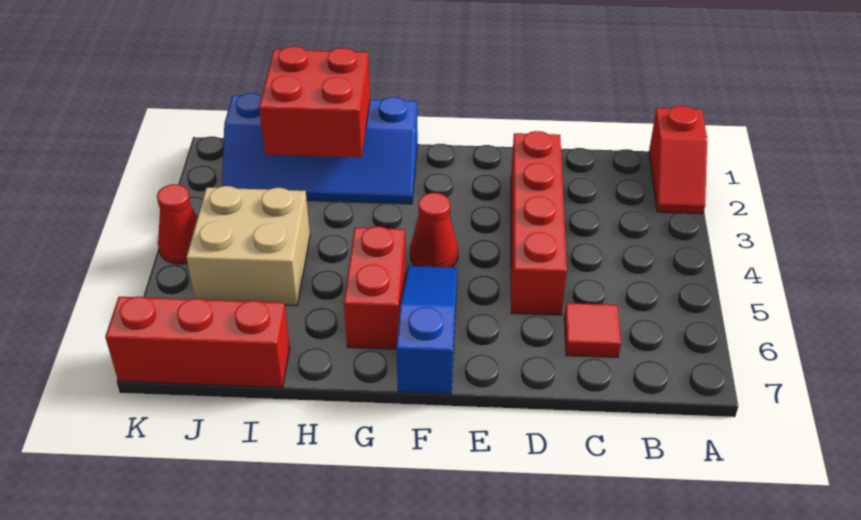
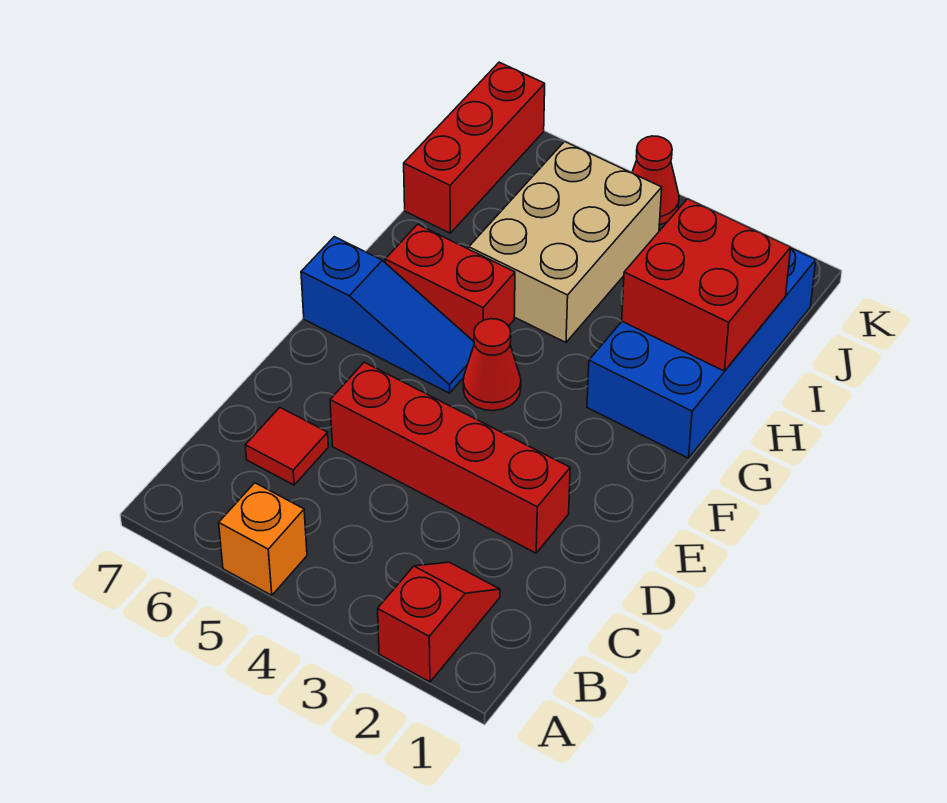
red slope A1:A2 level 1 top 1 -> red slope A2:B2 level 1 top A
none -> orange brick A5 level 1
blue slope G1:J2 level 1 top 1 -> blue brick G1:J2 level 1
tan brick I4:J5 level 1 -> tan brick H4:J5 level 1

